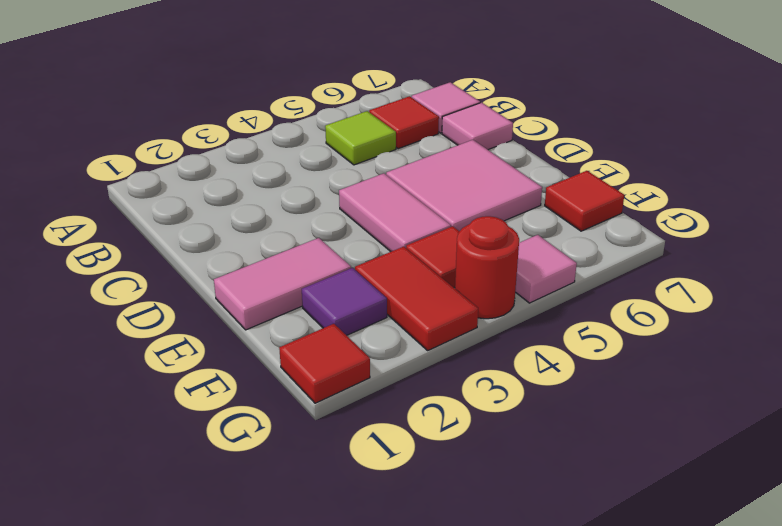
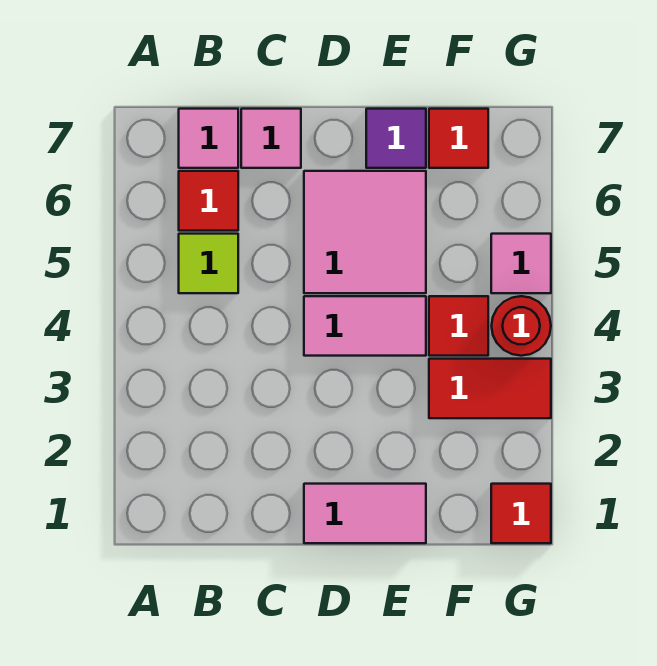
pink tile E1:E2 level 1 -> pink tile D1:E1 level 1
purple tile F2 level 1 -> purple tile E7 level 1

